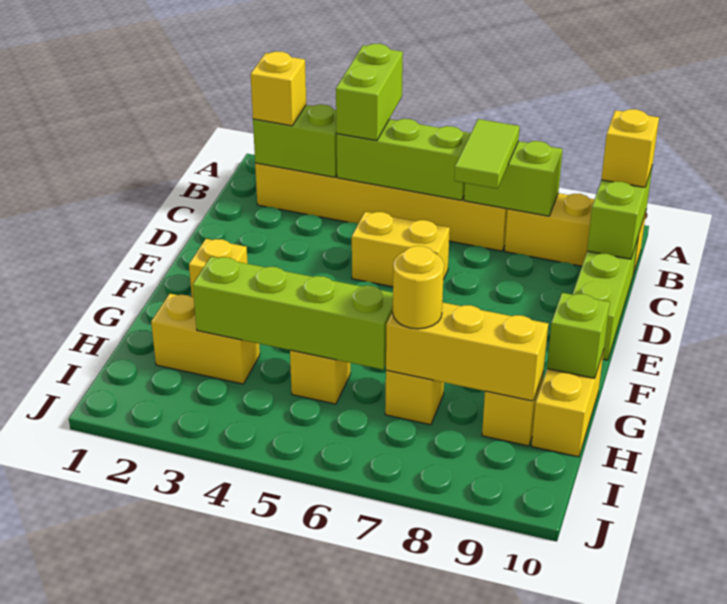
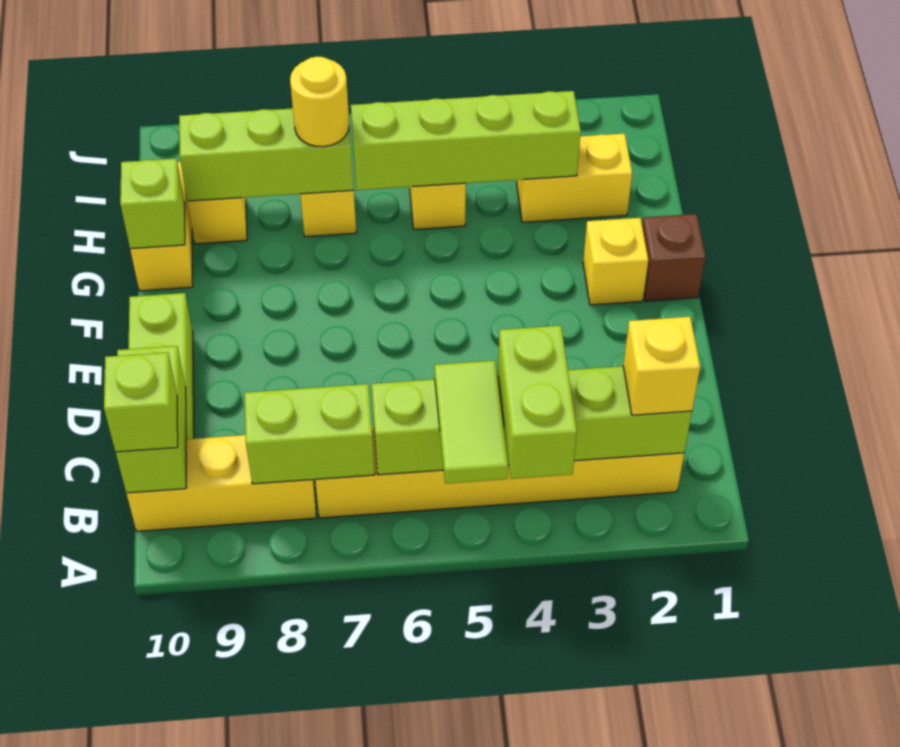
lime tile B7:C7 level 3 -> lime tile A5:B5 level 3
yellow brick B10 level 3 -> lime brick B10 level 3
yellow brick D5:D6 level 1 -> none
none -> brown brick F1 level 1
yellow brick H7:H9 level 2 -> lime brick H7:H9 level 2

